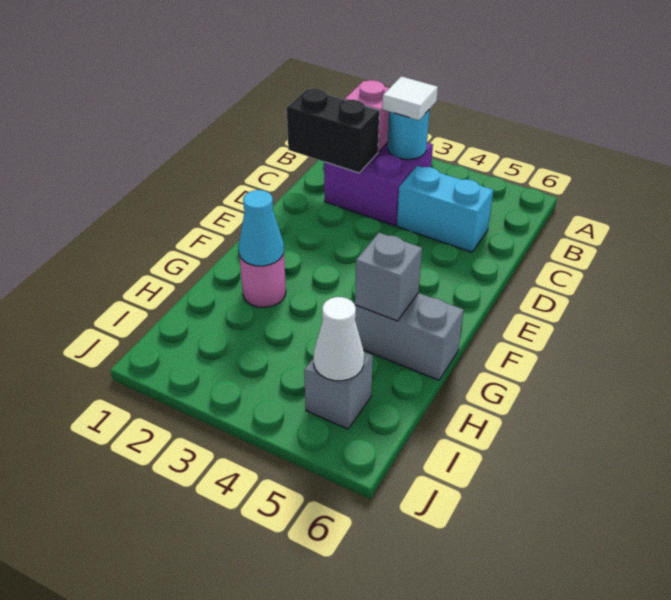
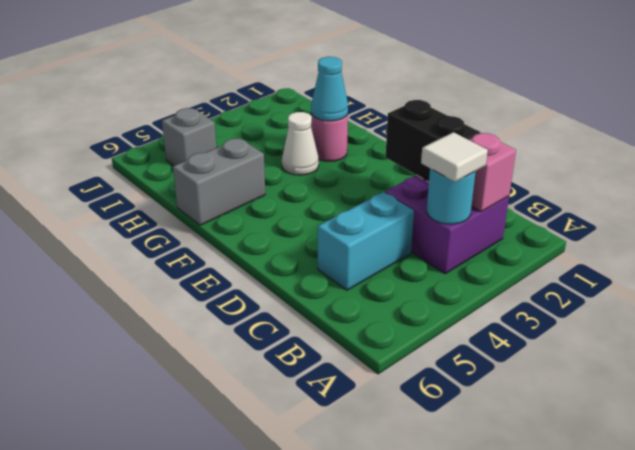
black brick C1:C2 level 2 -> black brick C2:D2 level 2
grey brick G5 level 2 -> none
white cone I5 level 2 -> white cone G3 level 1

